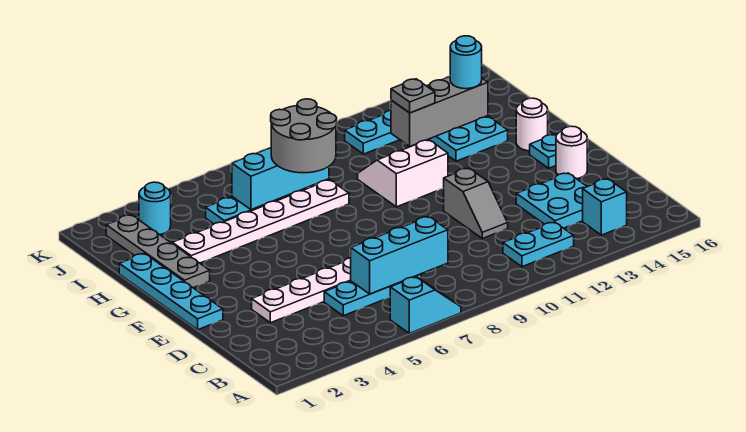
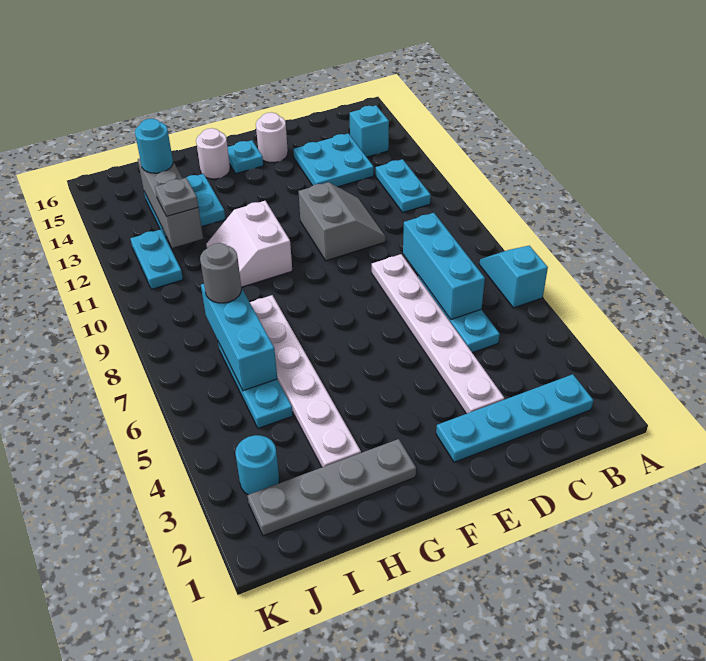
grey slope D11:E11 level 1 top E -> grey slope D10:E11 level 1 top E
cyan plate E1:H1 level 1 -> cyan plate B2:E2 level 1
grey round brick H7:I8 level 3 -> grey round brick I8 level 3

